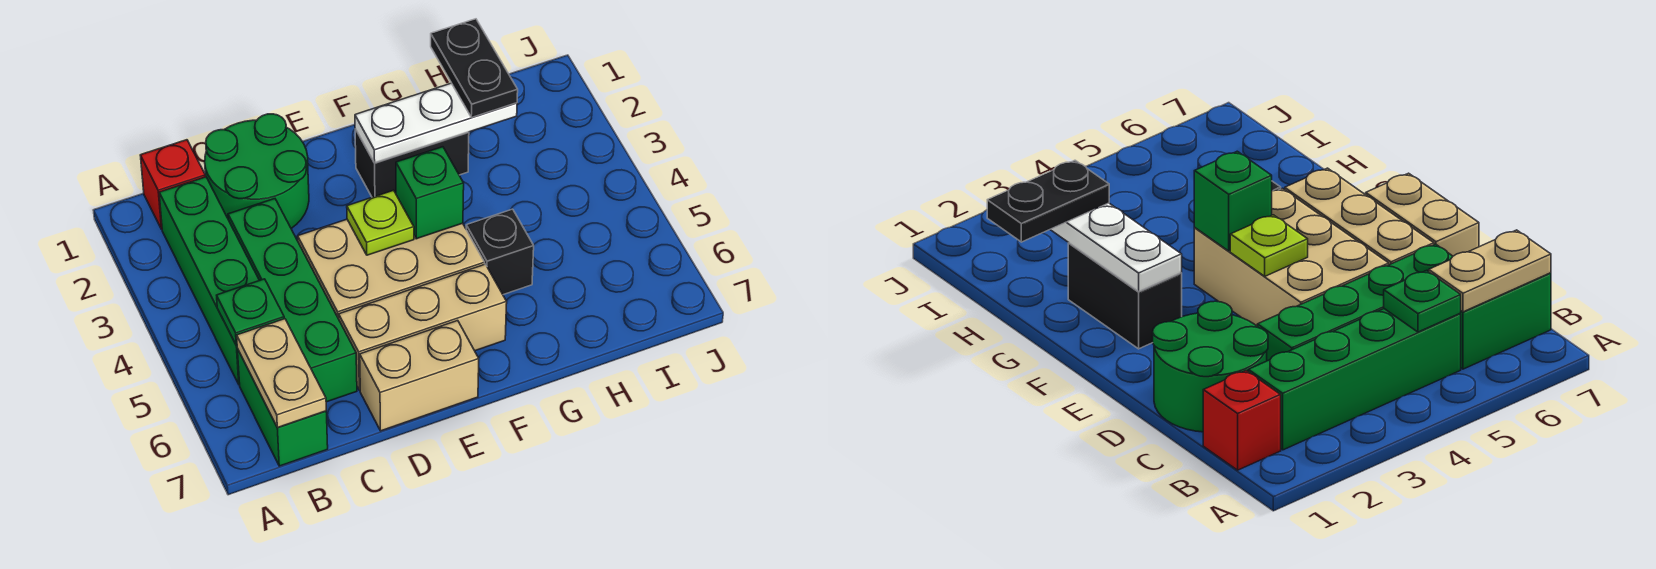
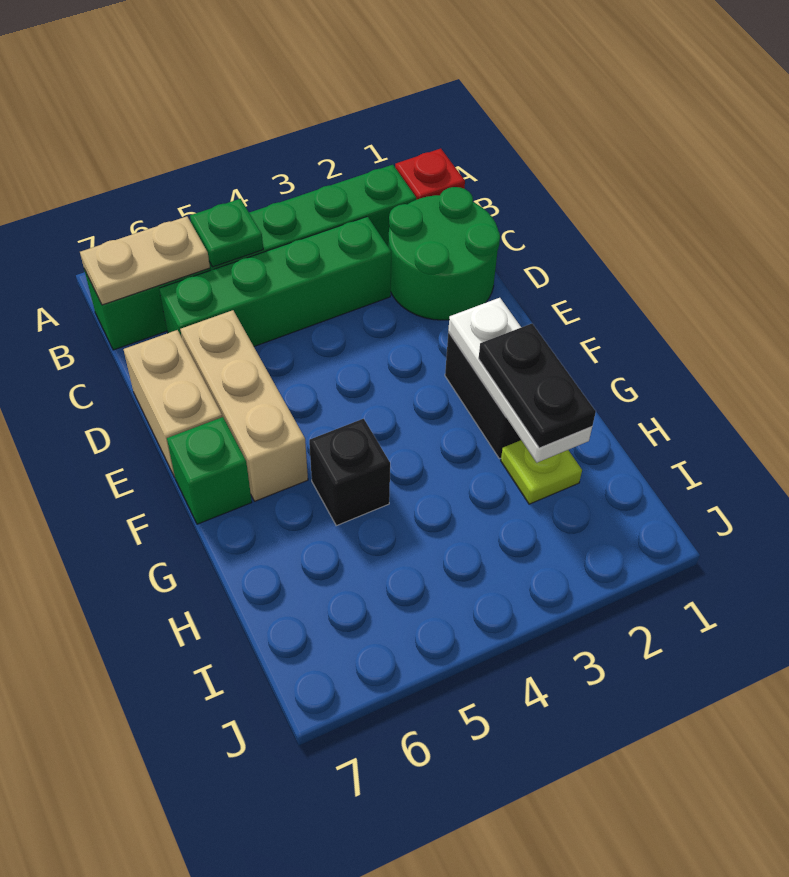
tan brick D4:F5 level 1 -> none
lime plate E4 level 2 -> lime plate H2 level 1
green brick F4 level 2 -> green brick F7 level 1
black plate H1:H2 level 3 -> black plate G2:H2 level 3

